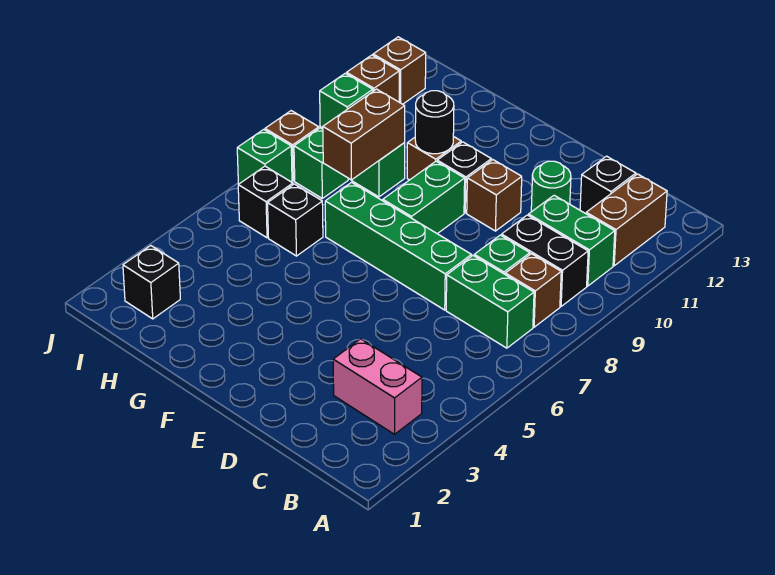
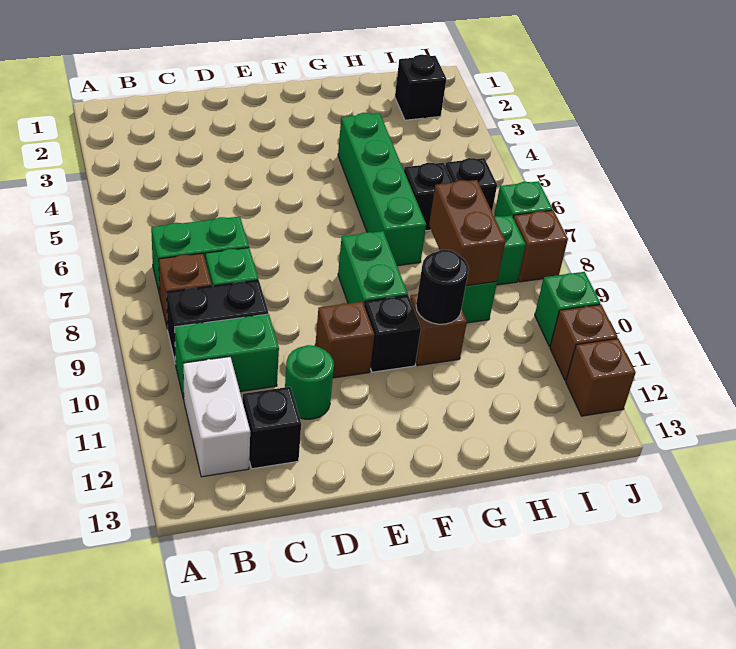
pink brick B3:C3 level 1 -> none
brown brick B11:B12 level 1 -> white brick B11:B12 level 1
green brick D7:G7 level 1 -> green brick G4:G7 level 1

